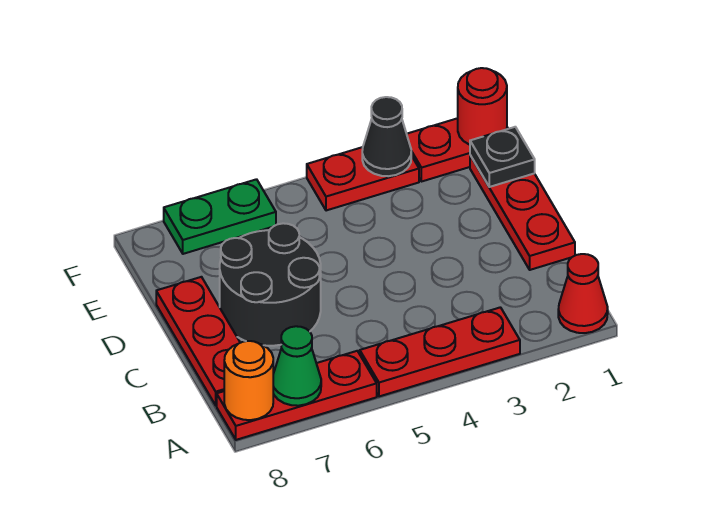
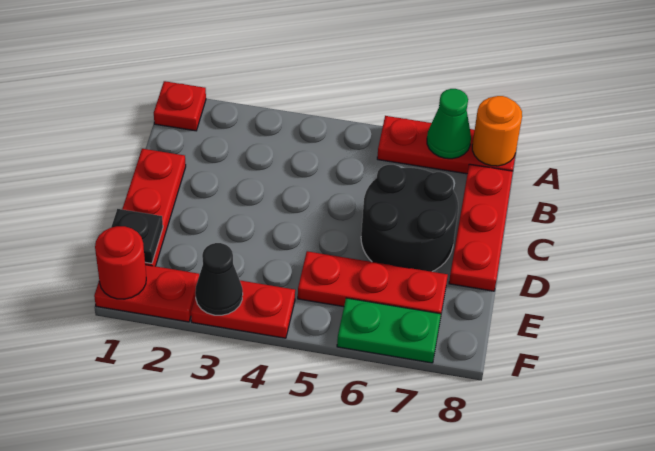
red cone A1 level 1 -> red plate A1 level 1
red plate A3:A5 level 1 -> red plate E5:E7 level 1

